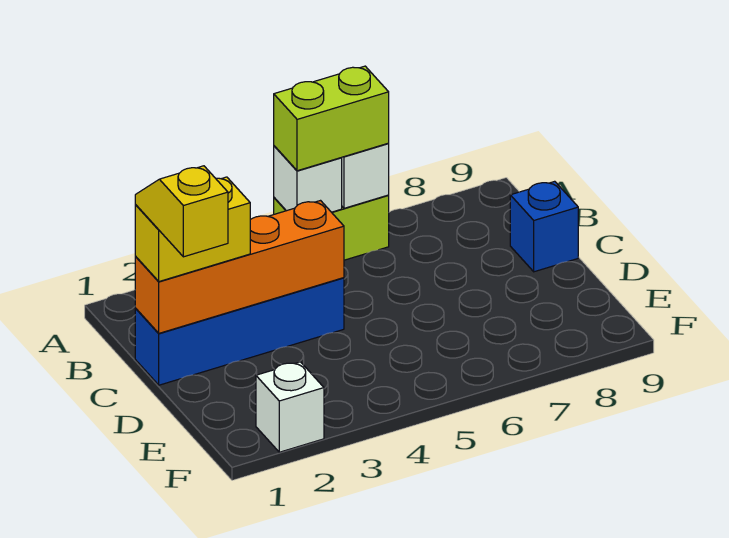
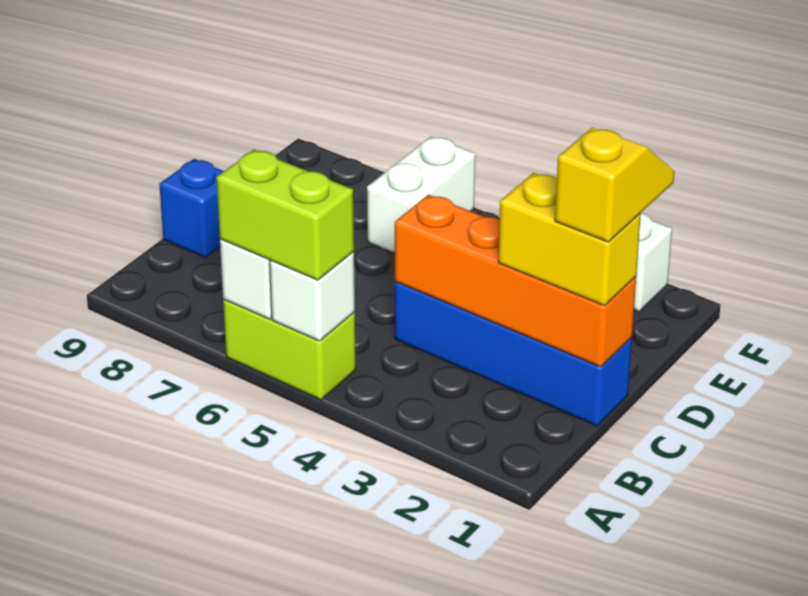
yellow slope C1:D1 level 4 top D -> yellow slope C1:D1 level 4 top C
none -> white brick E6:F6 level 1

